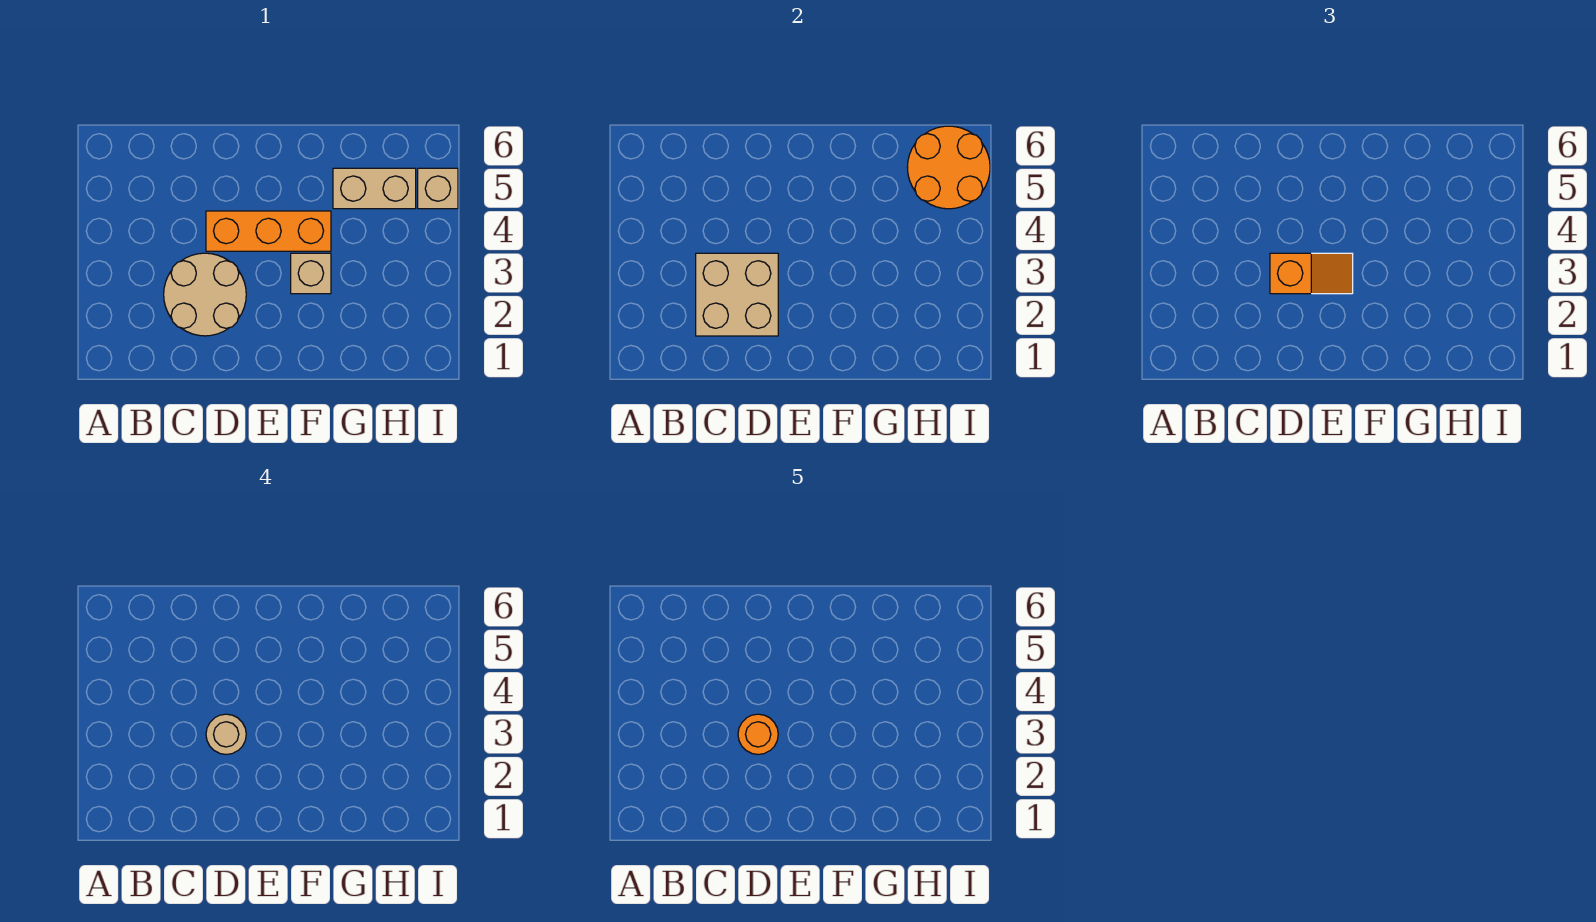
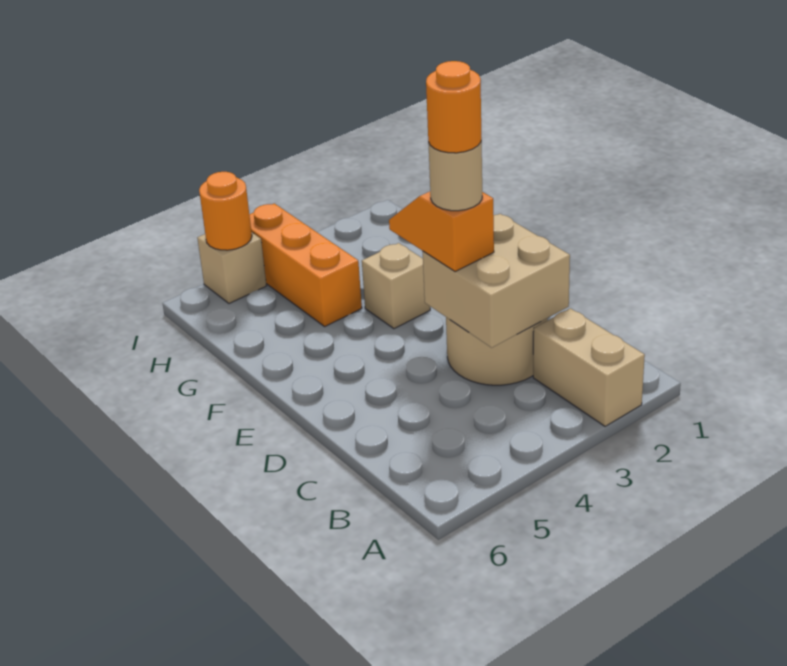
orange brick D4:F4 level 1 -> orange brick G4:I4 level 1
tan brick G5:H5 level 1 -> tan brick A2:B2 level 1
orange round brick H5:I6 level 2 -> orange round brick I5 level 2

